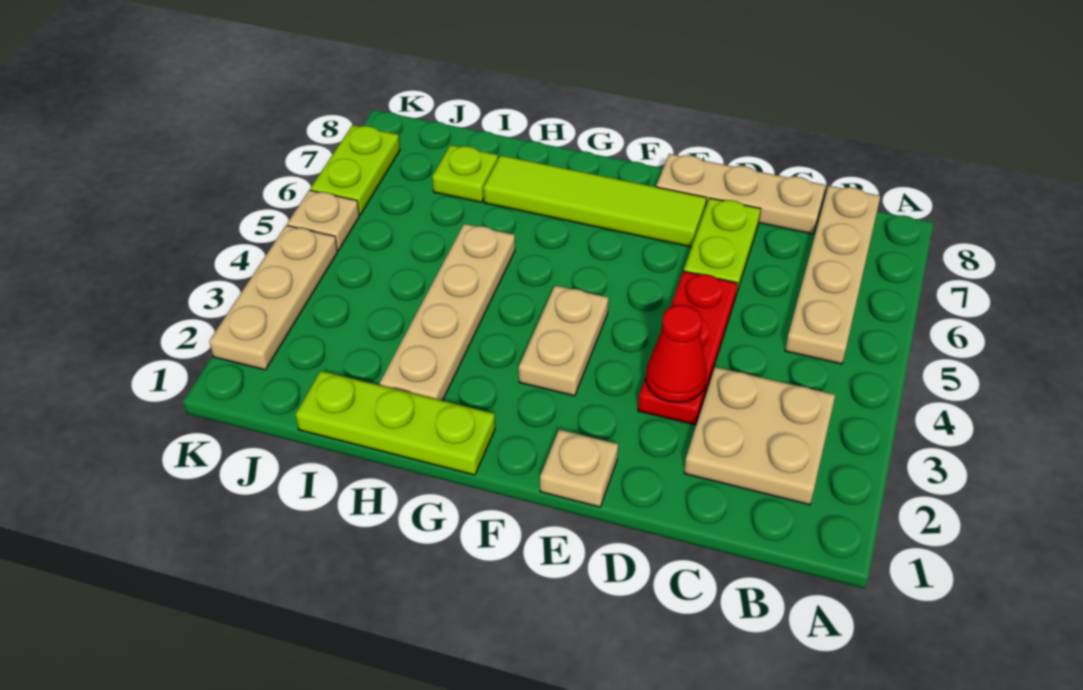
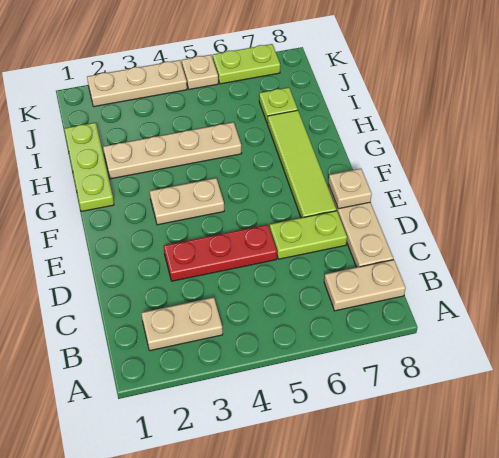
tan plate B2:C3 level 1 -> tan plate B2:B3 level 1
tan plate B5:B8 level 1 -> tan plate B7:B8 level 1
red cone D3 level 2 -> none
tan plate E1 level 1 -> tan plate E8 level 2

